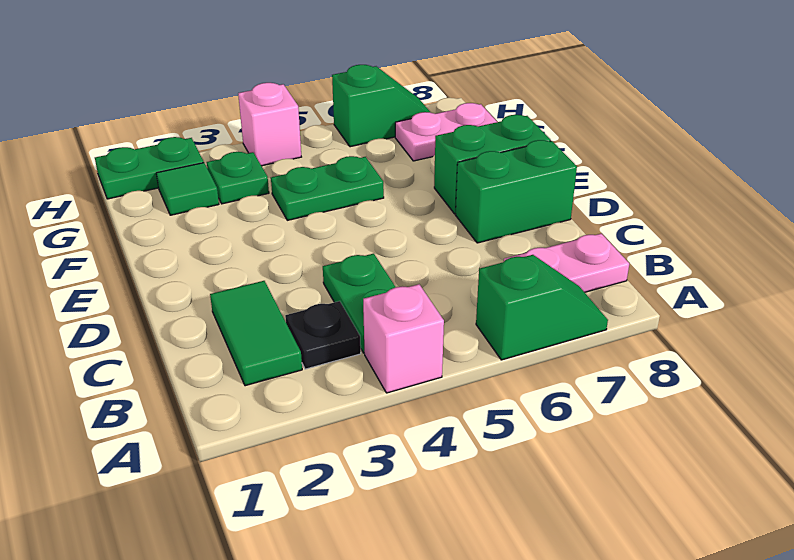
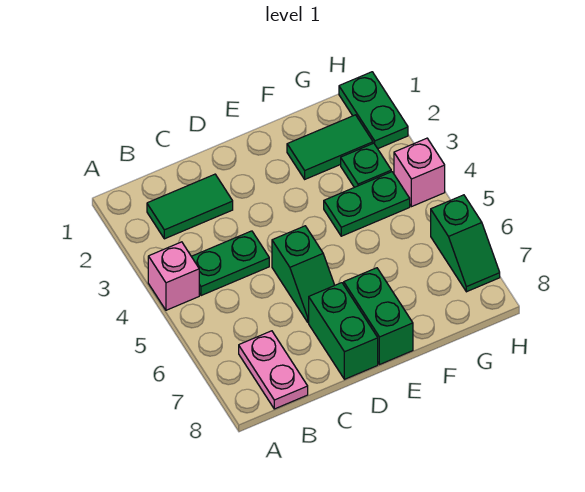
green slope A6:A7 level 1 top 6 -> green slope D5:D6 level 1 top 5
black plate B3 level 1 -> none
green plate F4:F5 level 1 -> green plate F4:G4 level 1
green tile G2 level 1 -> green tile F2:G2 level 1
pink plate G7:G8 level 1 -> none

